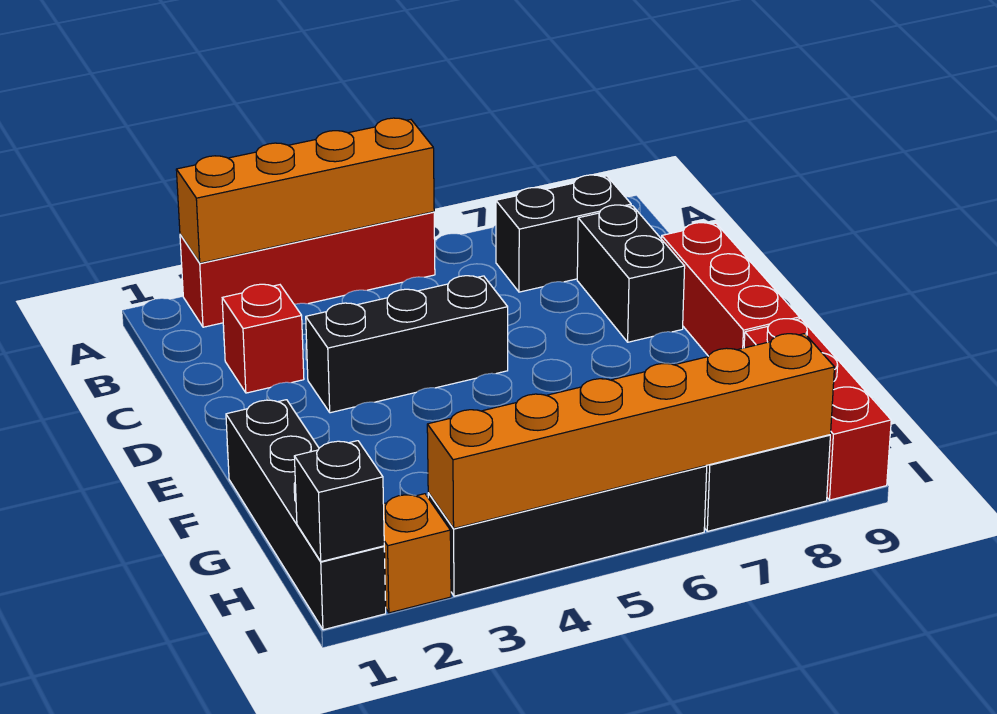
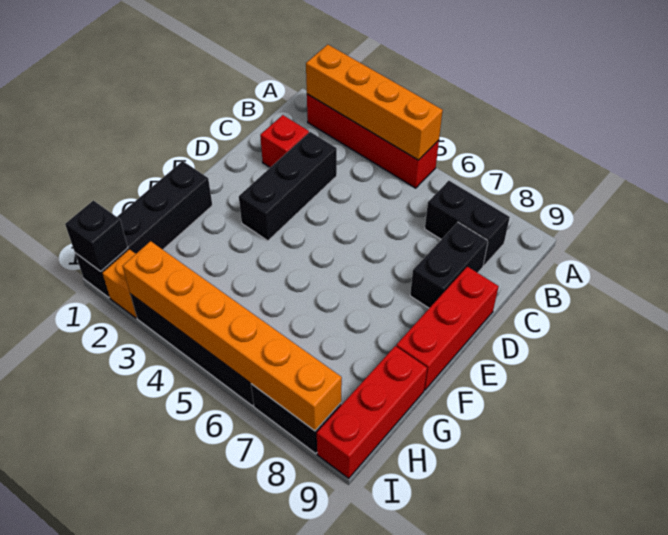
black brick D3:D5 level 1 -> black brick C3:E3 level 1

